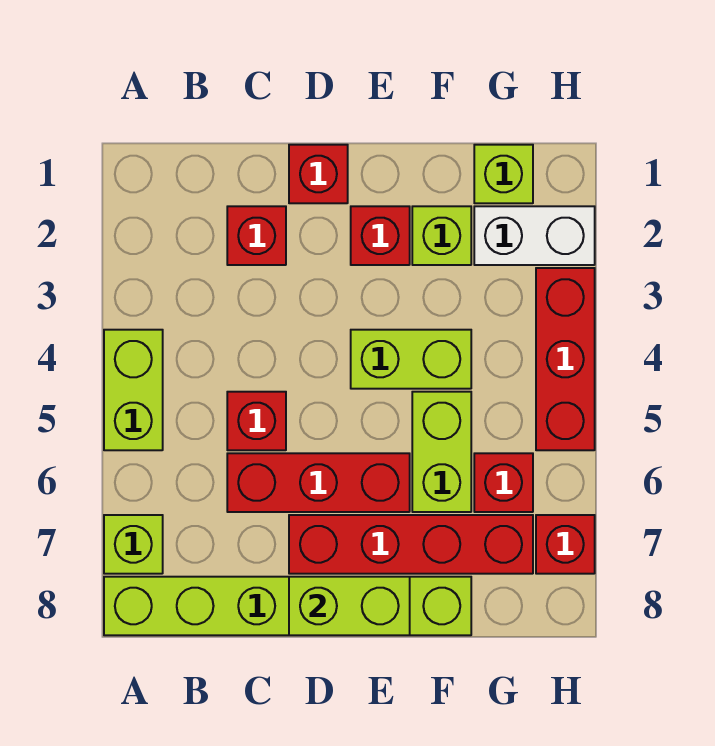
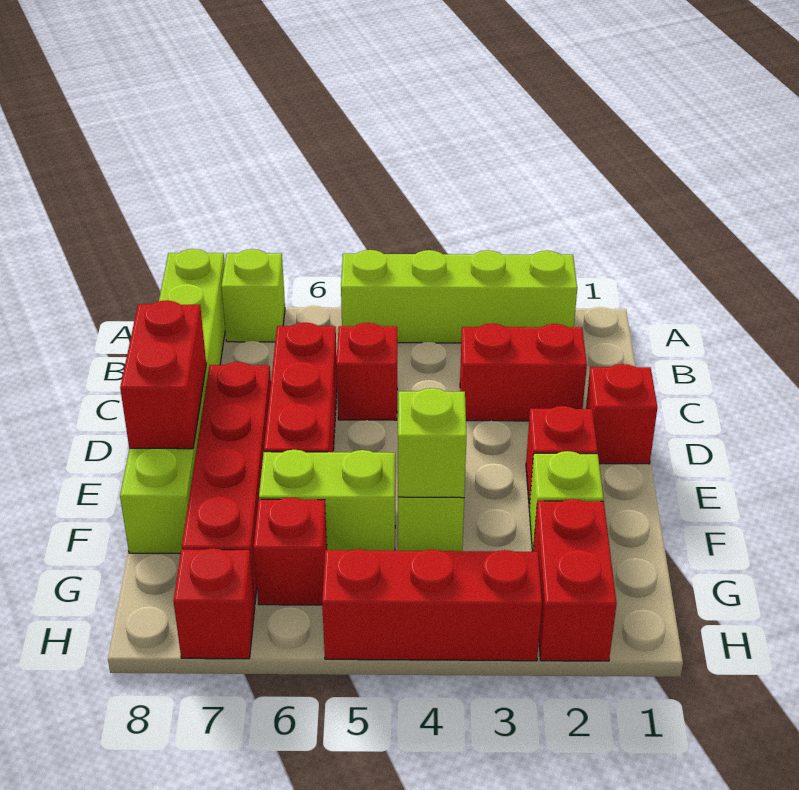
lime brick A4:A5 level 1 -> lime brick A2:A5 level 1
red brick C2 level 1 -> red brick C2:C3 level 1
lime brick D8:E8 level 2 -> red brick D8:E8 level 2
lime brick G1 level 1 -> lime brick F4 level 2
white brick G2:H2 level 1 -> red brick G2:H2 level 1

